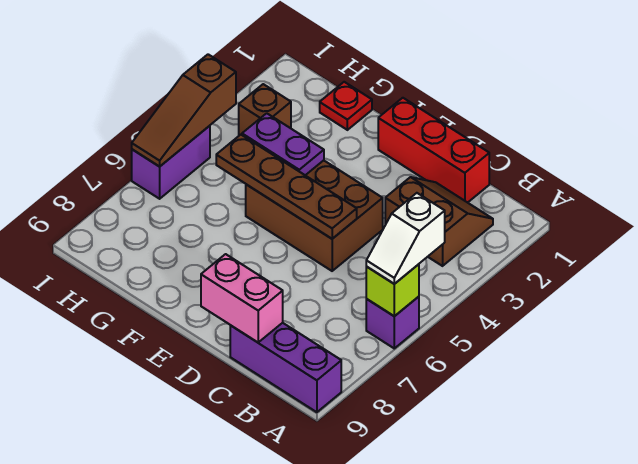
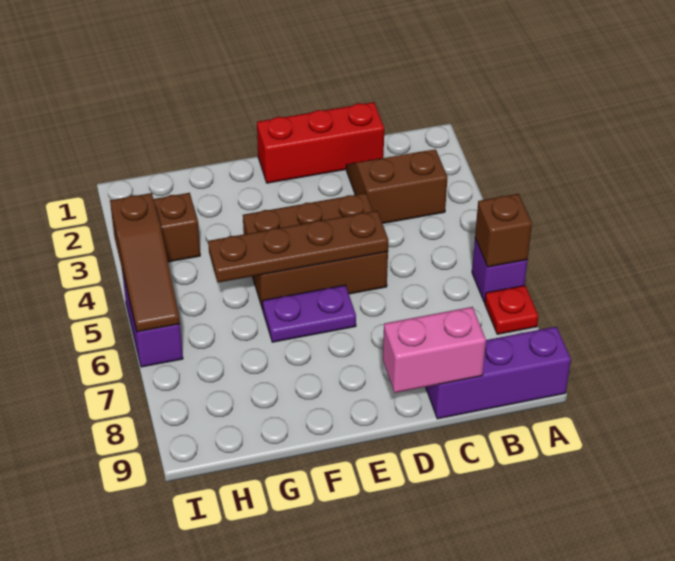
white slope A5:A6 level 3 top 5 -> none
lime brick A6 level 2 -> brown brick A6 level 2
purple plate F4:G4 level 2 -> purple plate E6:F6 level 1
red plate G1 level 1 -> red plate A7 level 1

